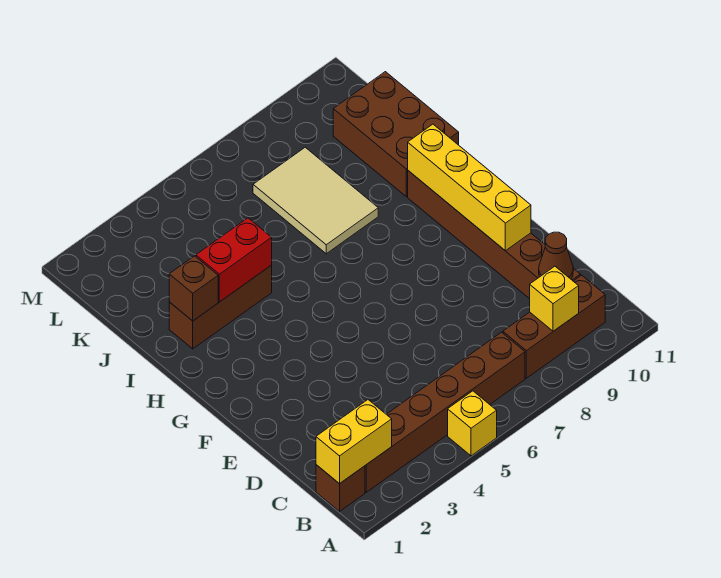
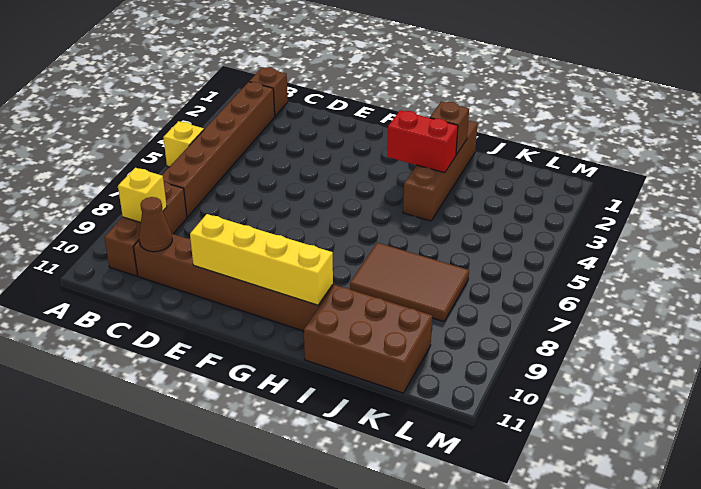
yellow brick B1:B2 level 2 -> none
brown brick I2:I4 level 1 -> brown brick I1:I4 level 1
red brick I3:I4 level 2 -> red brick H3:I3 level 2
tan tile I7:K8 level 1 -> brown tile I7:K8 level 1

